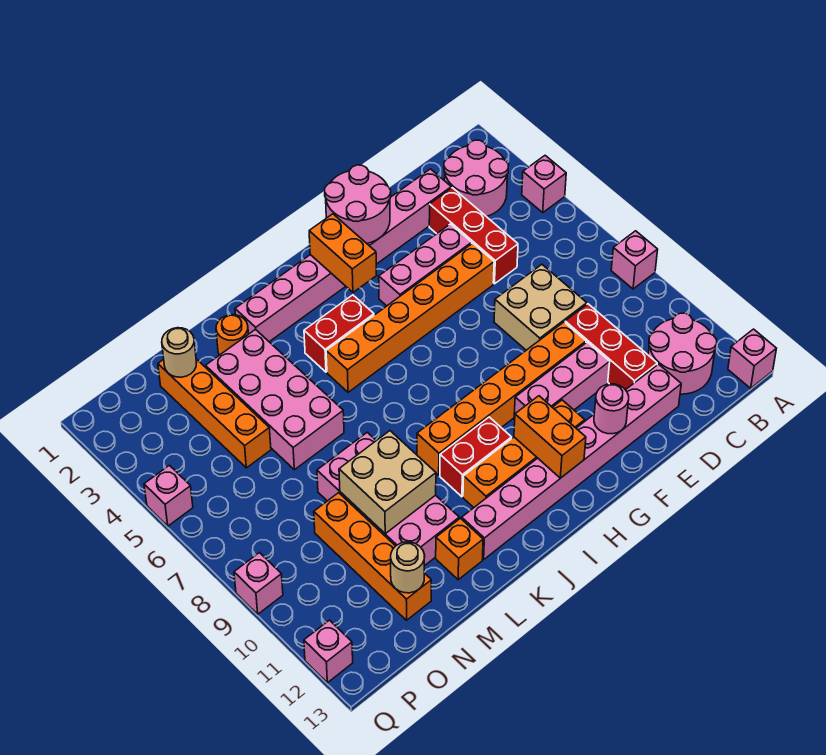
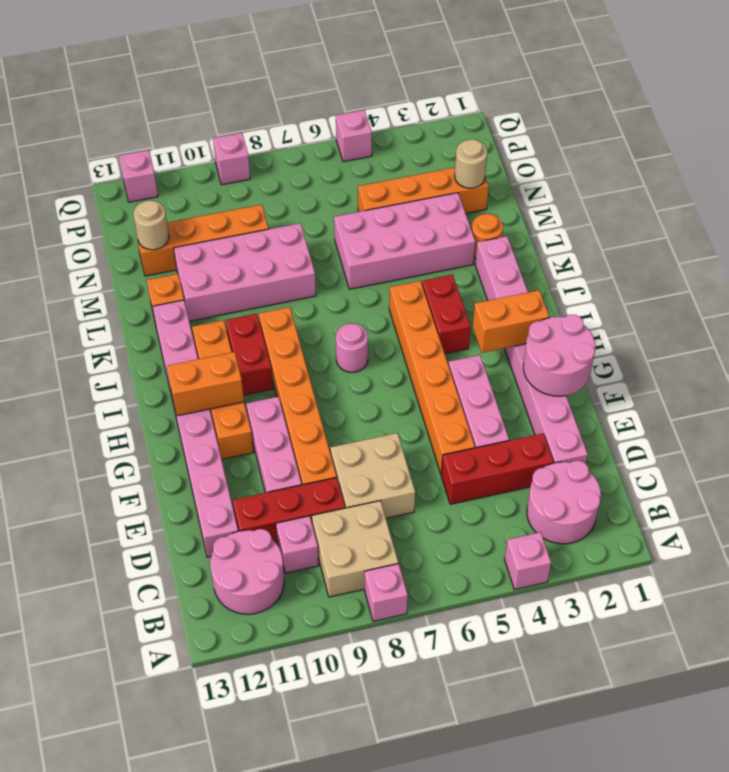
pink brick A13 level 1 -> pink brick C10 level 1
pink round brick F12 level 2 -> pink round brick I7 level 1
tan brick L9:M10 level 2 -> tan brick B8:C9 level 1

